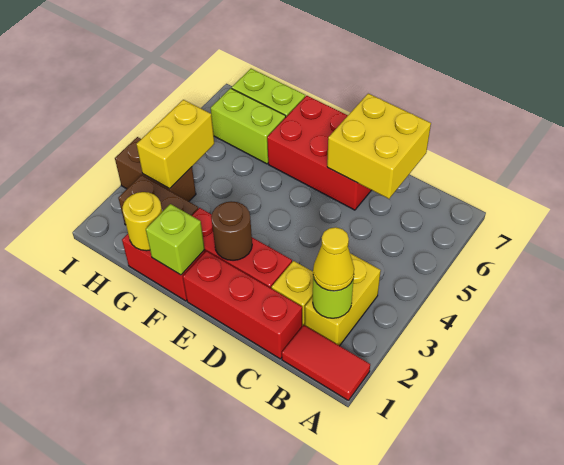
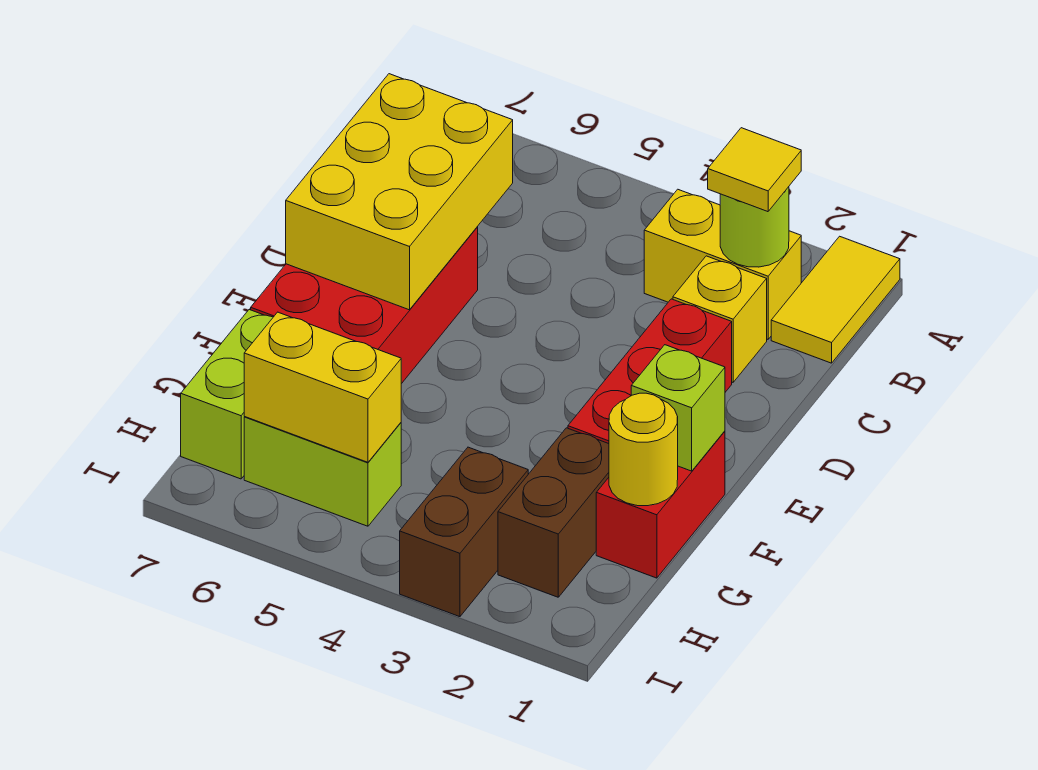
red tile A1:B1 level 1 -> yellow tile A1:B1 level 1
yellow cone B2 level 3 -> yellow tile B2 level 3
red brick C1:E1 level 1 -> none
yellow brick C6:D7 level 2 -> yellow brick C6:E7 level 2
brown round brick E2 level 2 -> none
lime brick G6:H6 level 1 -> lime brick H5:H6 level 1
yellow brick H3:H4 level 2 -> yellow brick H5:H6 level 2

